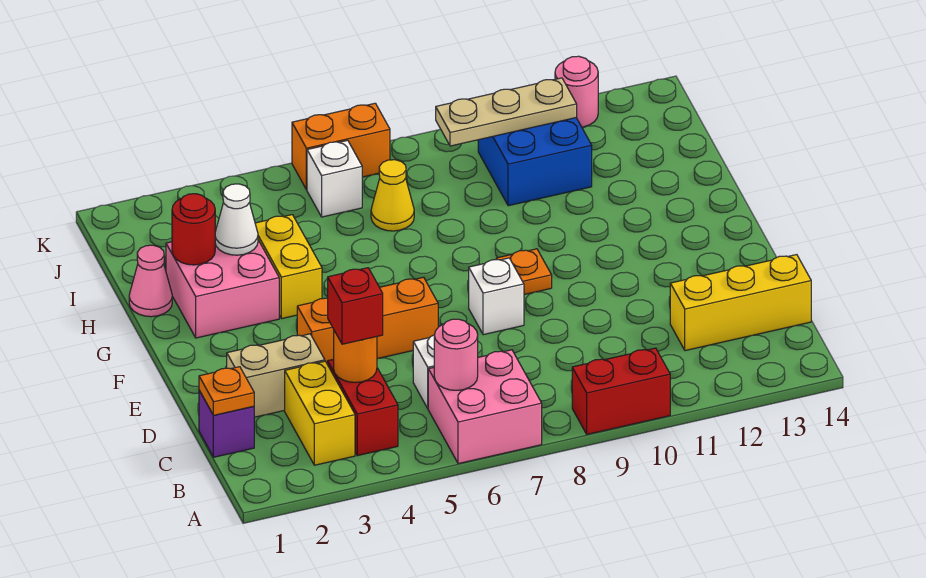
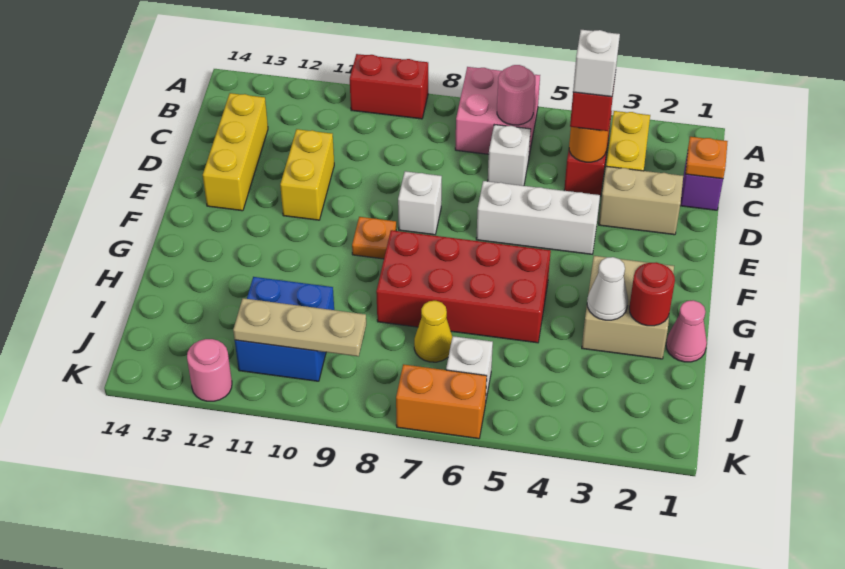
none -> white brick C4 level 4
yellow brick C12:C14 level 1 -> yellow brick C13:E13 level 1
orange brick E4:E6 level 1 -> white brick E4:E6 level 1
pink brick G2:H3 level 1 -> tan brick G2:H3 level 1
yellow brick G4:H4 level 1 -> yellow brick D11:E11 level 1
none -> red brick G5:H8 level 1

